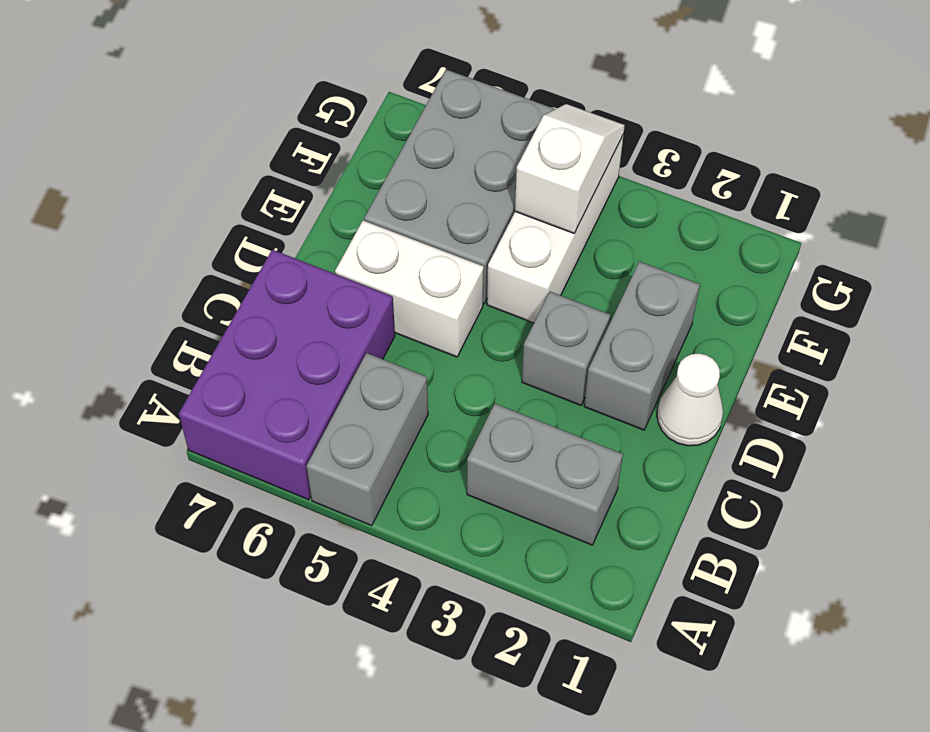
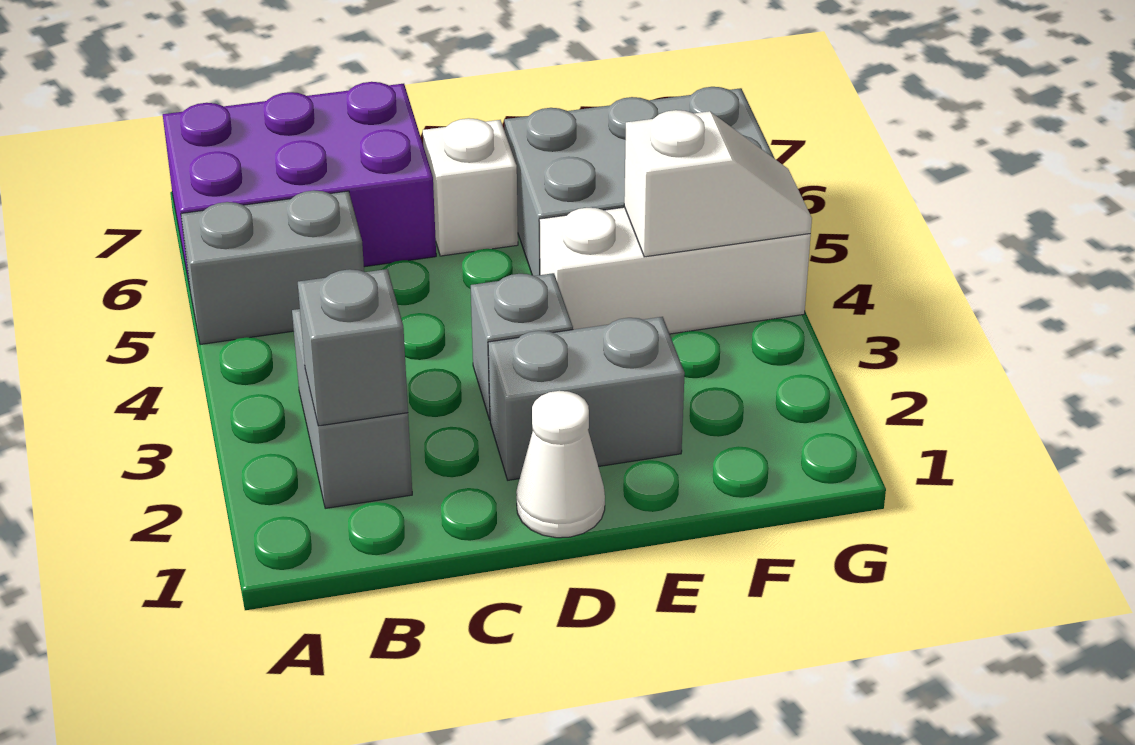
none -> grey brick B2 level 2
white brick D5:D6 level 1 -> white brick D6 level 1

